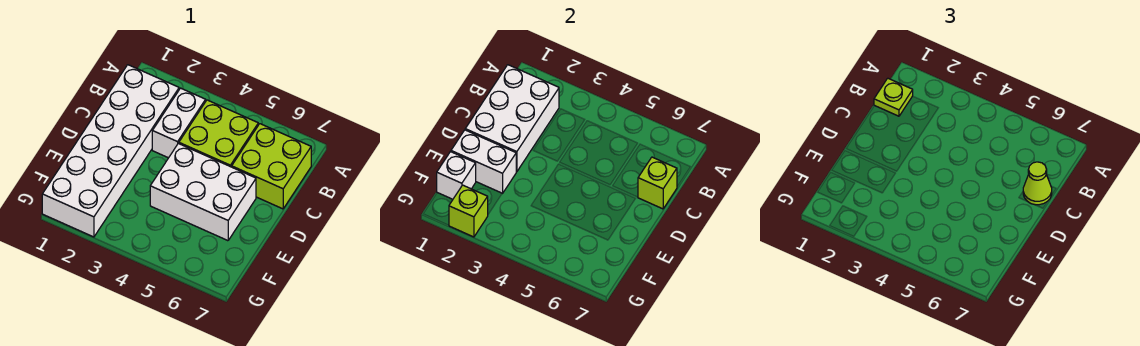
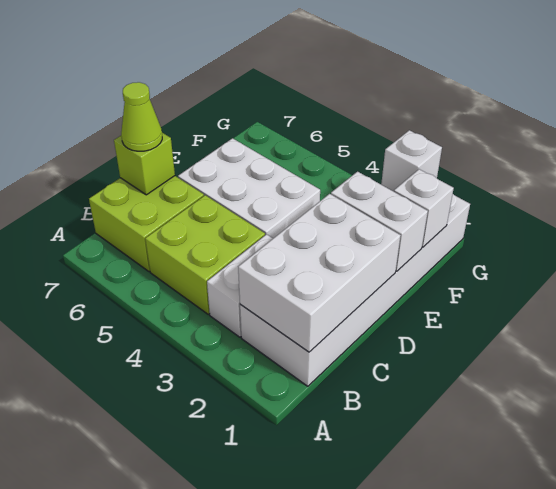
lime plate B1 level 3 -> none
lime brick G2 level 2 -> white brick G2 level 2

